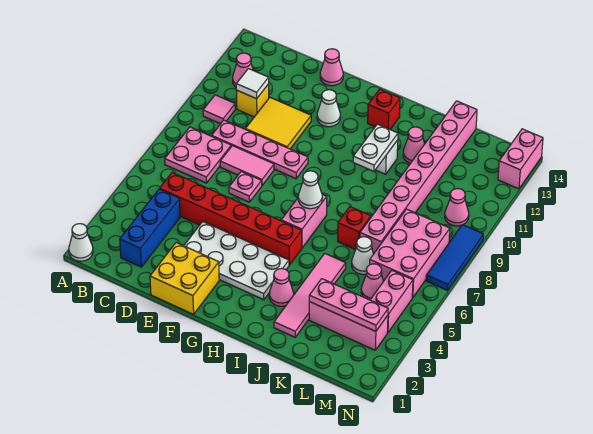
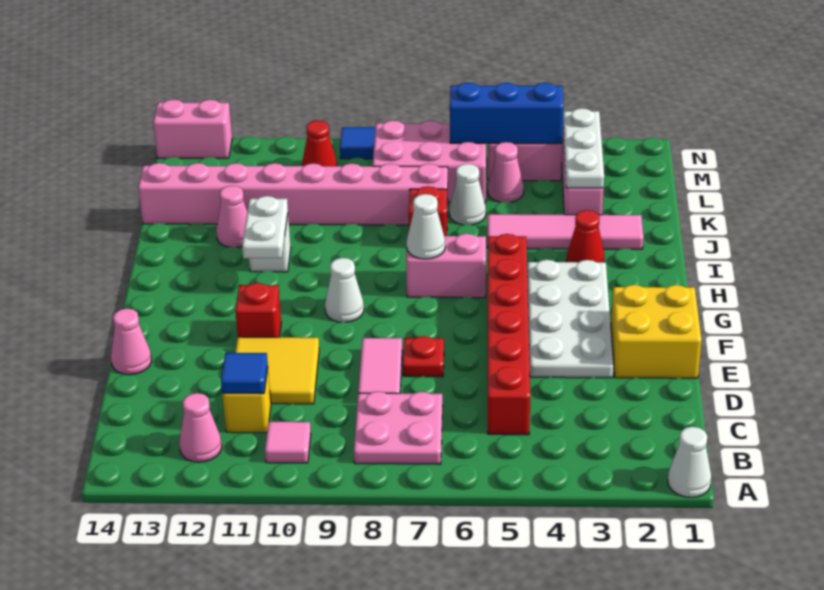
blue brick C2:C4 level 1 -> blue brick M4:M6 level 2
pink plate C9:F9 level 1 -> none
white tile C11 level 2 -> blue tile C11 level 2
pink plate E7 level 1 -> red plate E7 level 1
white cone F12 level 1 -> white cone G9 level 1
red brick H13 level 1 -> red brick F11 level 1
pink cone I3 level 1 -> red cone I3 level 1
white plate I10:I11 level 2 -> white plate H11:I11 level 2
pink plate K3:M3 level 2 -> white plate K3:M3 level 2
pink cone M10 level 1 -> red cone M10 level 1

